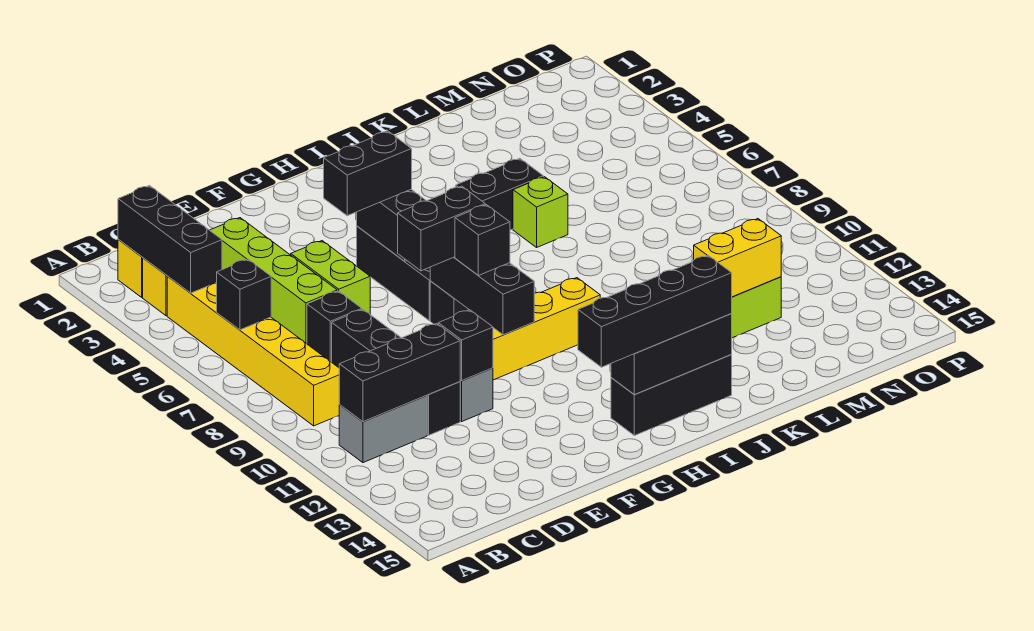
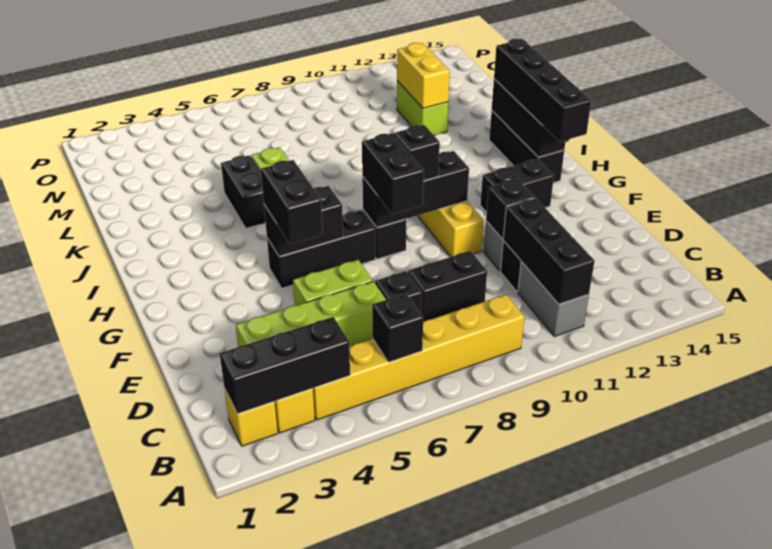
none -> black brick G12:G13 level 1

